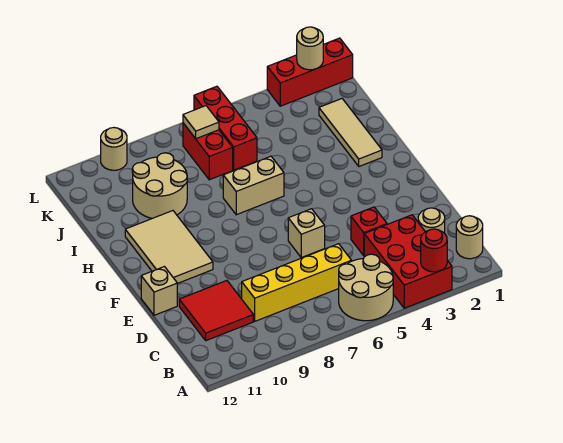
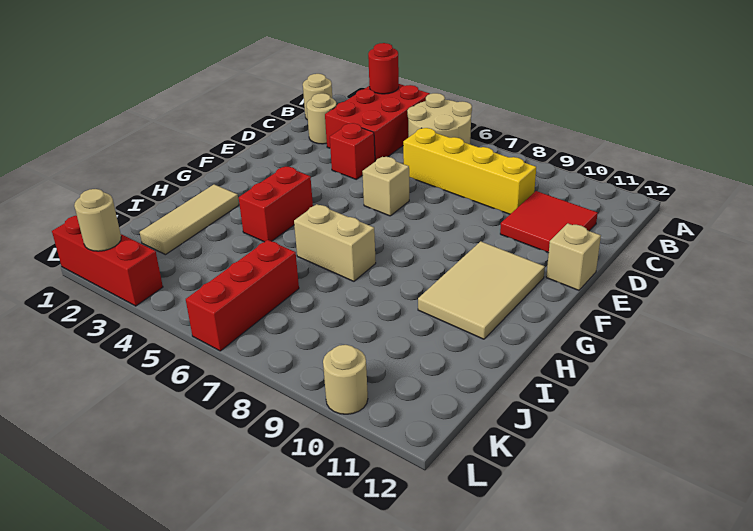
tan round brick I9:J10 level 1 -> none
red brick J7:K7 level 1 -> red brick G4:H4 level 1
tan tile K7 level 2 -> none

